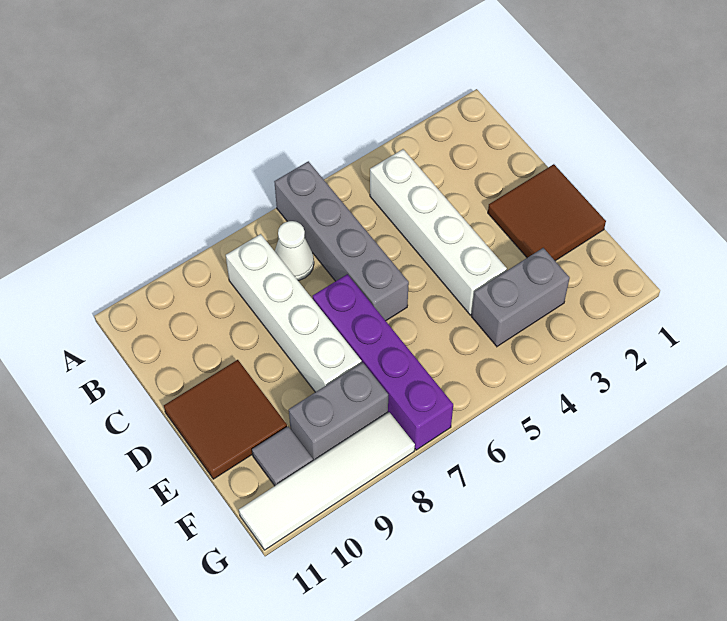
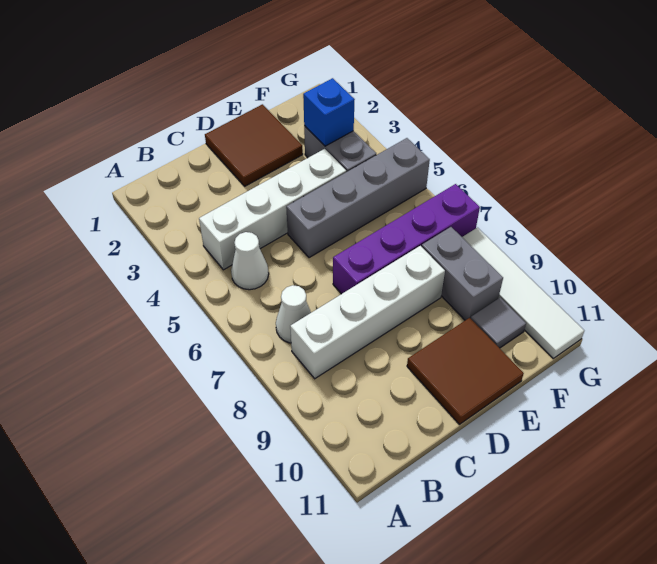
grey brick A6:D6 level 1 -> grey brick D5:G5 level 1
none -> white cone B5 level 1
none -> blue brick F3 level 2

